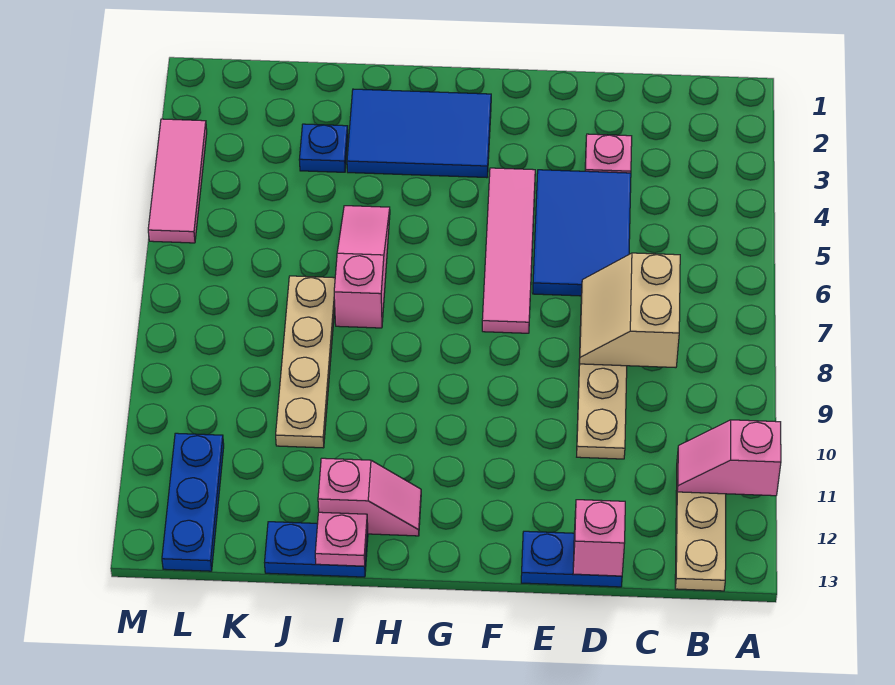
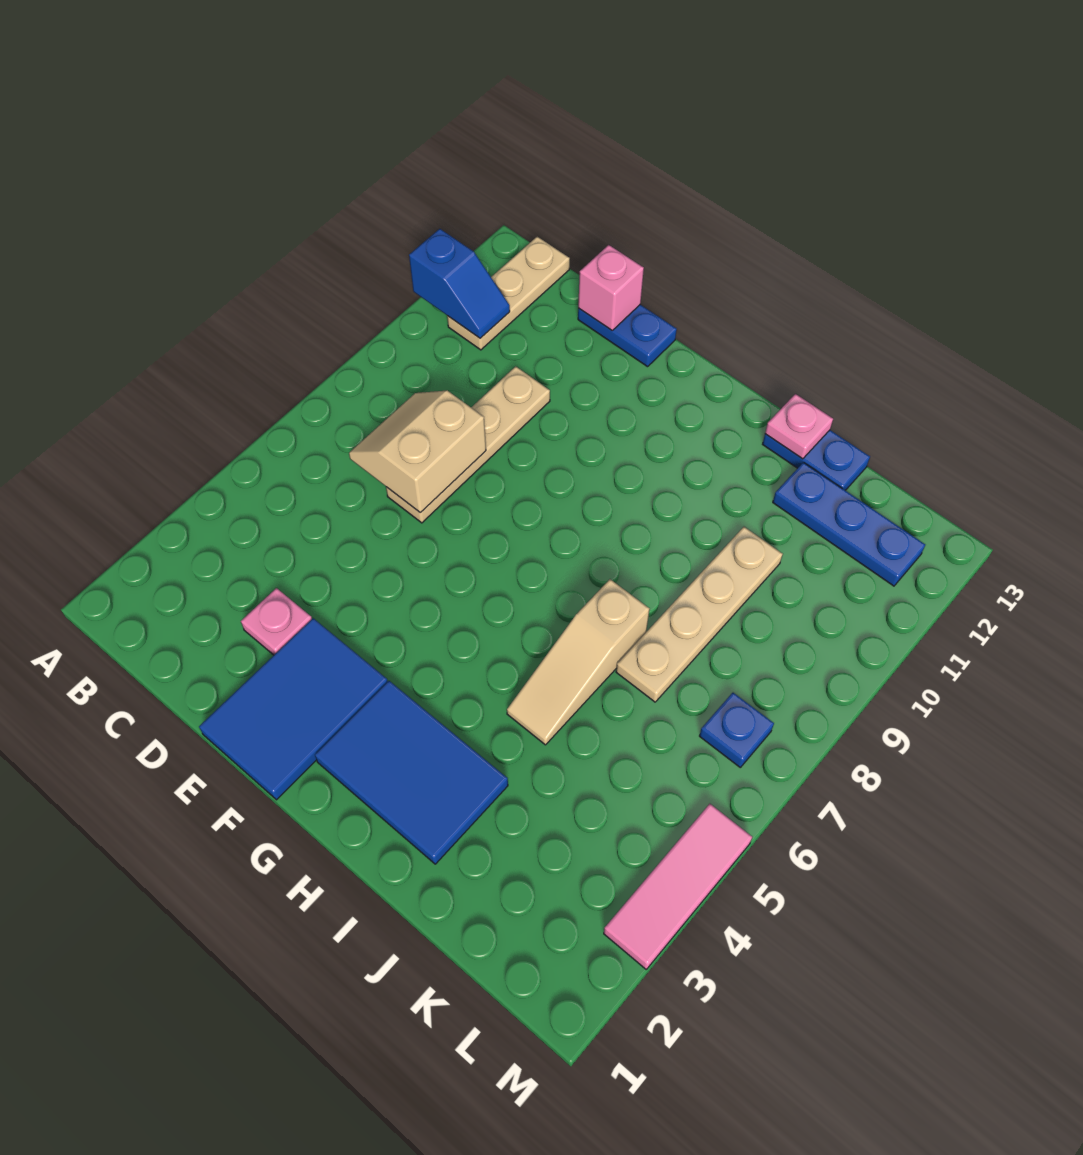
pink slope A11:B11 level 2 top A -> blue slope A11:B11 level 2 top A
tan slope C7:D8 level 2 top C -> tan slope C7:D8 level 2 top D
blue tile D4:E6 level 1 -> blue tile E1:F3 level 1
pink tile F4:F7 level 1 -> none
pink slope H12:I12 level 1 top I -> none
pink slope I5:I7 level 1 top 7 -> tan slope I5:I7 level 1 top 7
blue plate J3 level 1 -> blue plate L7 level 1
blue plate L11:L13 level 1 -> blue plate J12:L12 level 1

